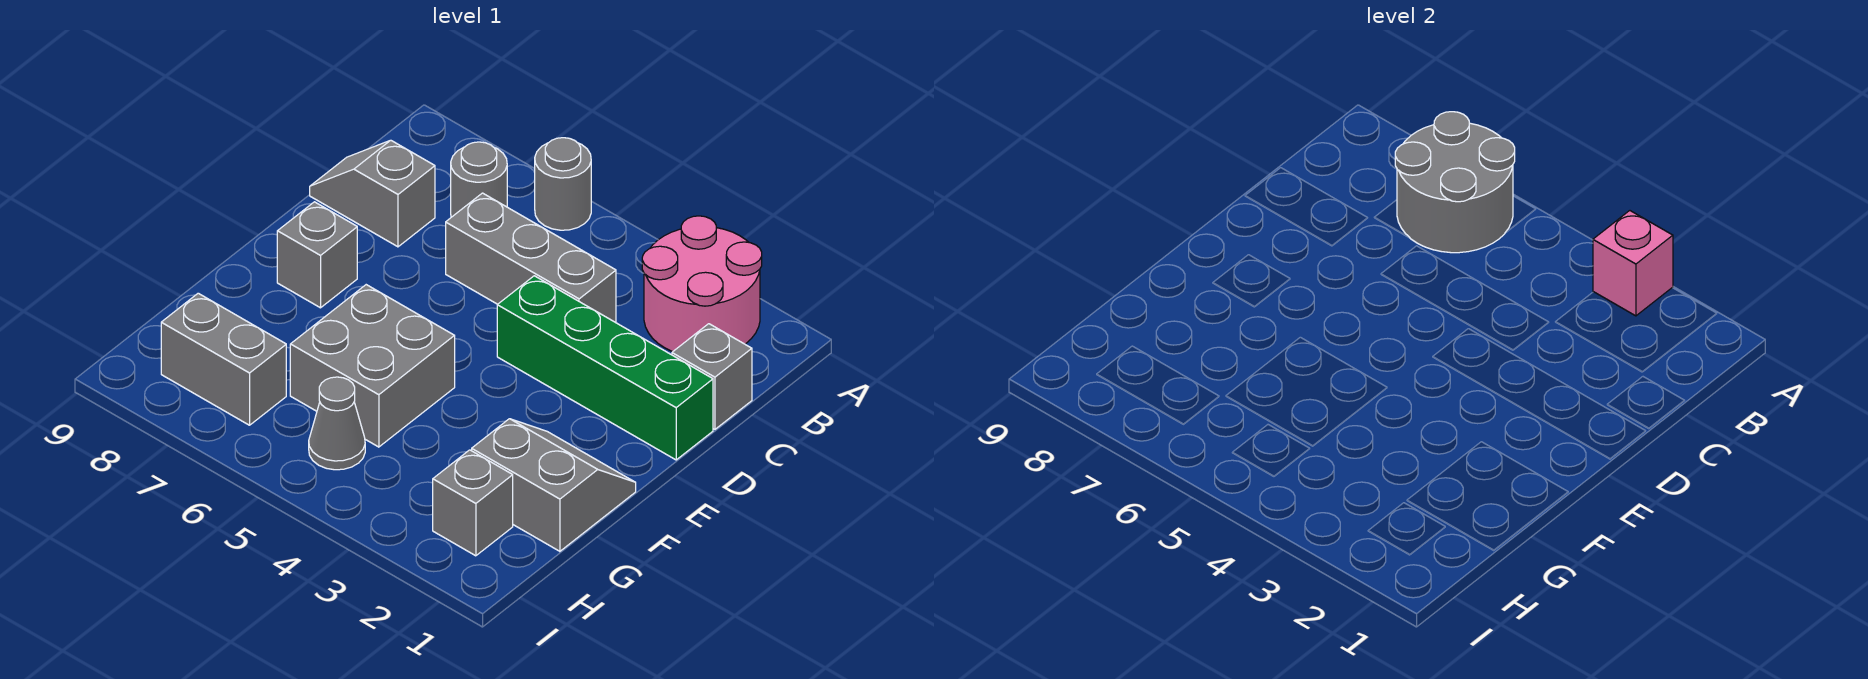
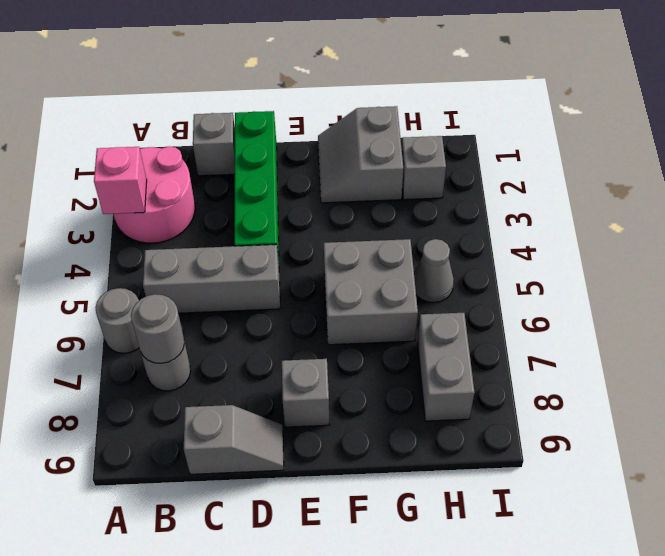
grey round brick A6:B7 level 2 -> grey round brick B7 level 2
grey brick C4:C6 level 1 -> grey brick B5:D5 level 1
grey slope C8:C9 level 1 top 8 -> grey slope C9:D9 level 1 top C

